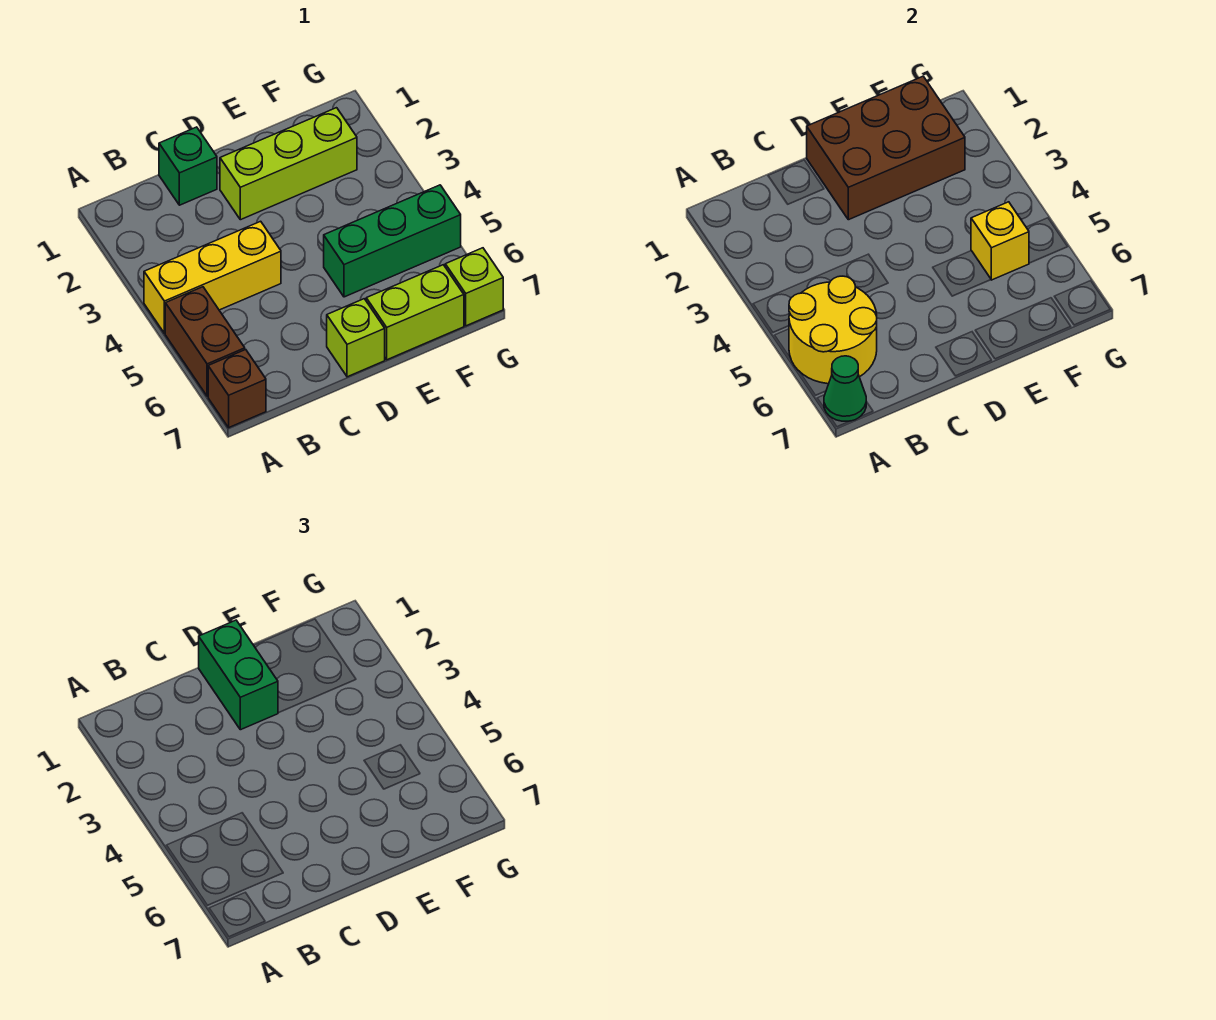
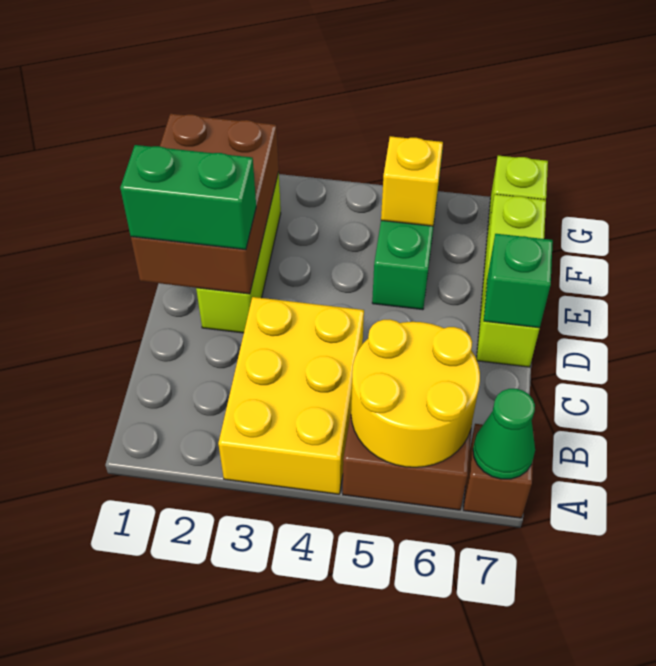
yellow brick A4:C4 level 1 -> yellow brick A3:C4 level 1
green brick C1 level 1 -> green brick D7 level 2

